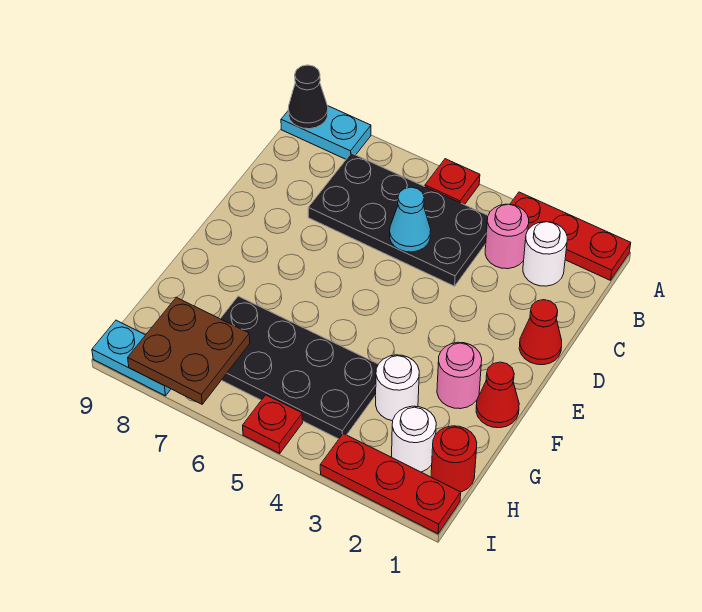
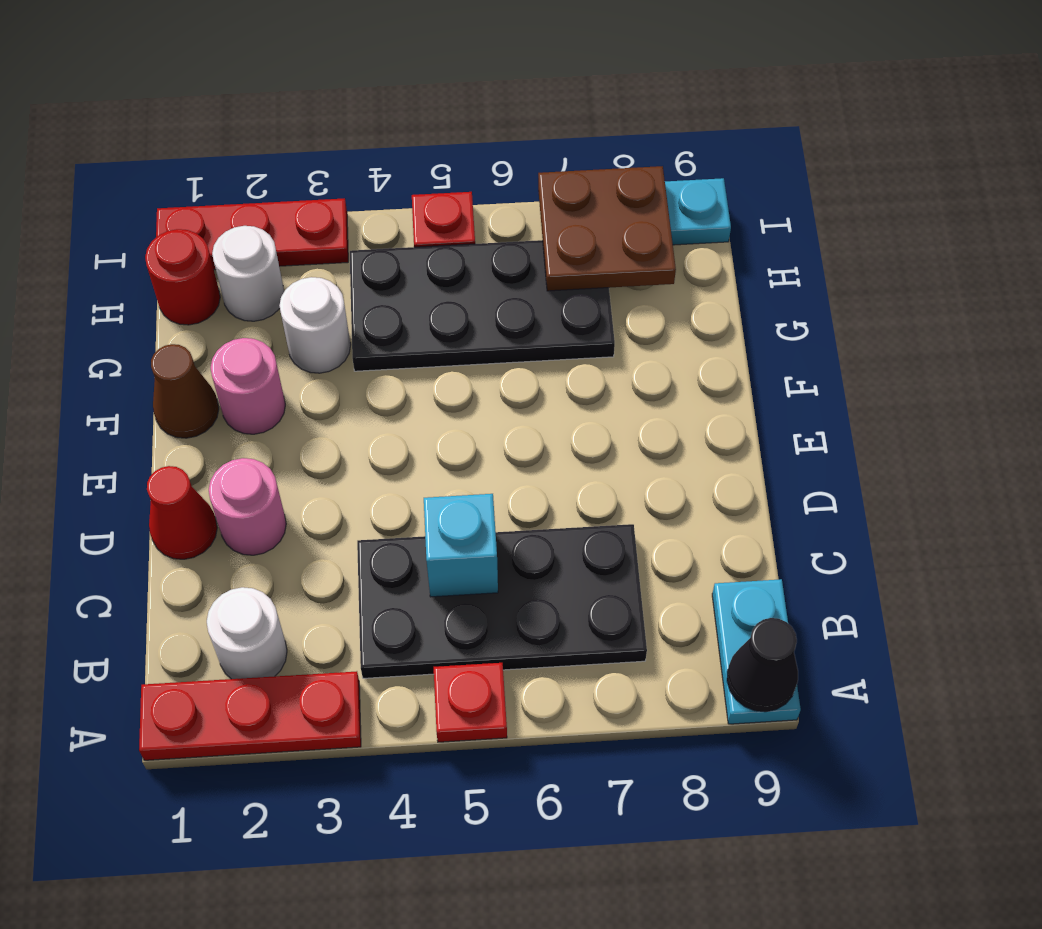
cyan plate A8:A9 level 1 -> cyan plate A9:B9 level 1
pink round brick B3 level 1 -> pink round brick D2 level 1
cyan cone C5 level 2 -> cyan brick C5 level 2
red cone F1 level 1 -> brown cone F1 level 1

